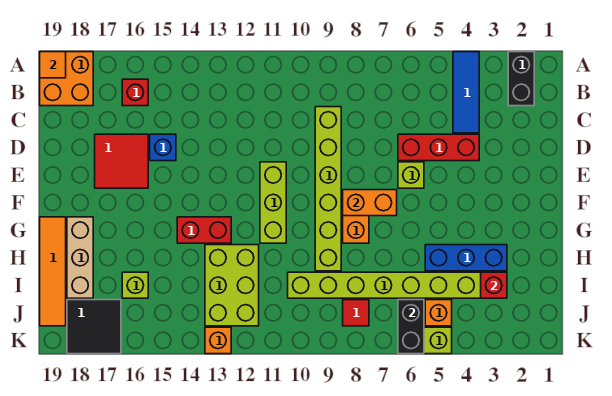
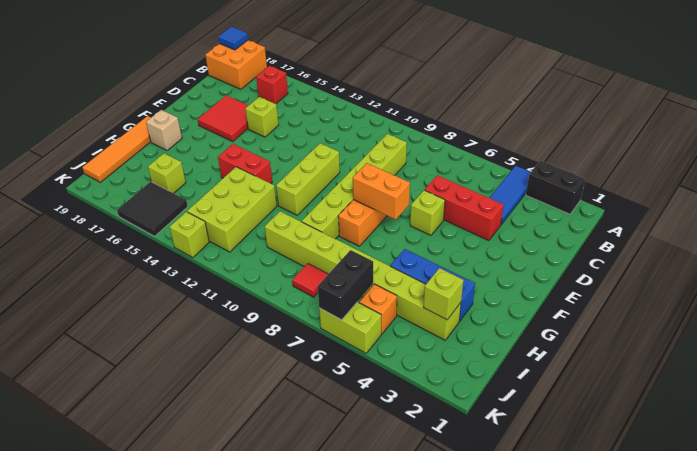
black brick A2:B2 level 1 -> black brick A2:A3 level 1
orange tile A19 level 2 -> blue tile A19 level 2
blue brick D15 level 1 -> lime brick D15 level 1
tan brick G18:I18 level 1 -> tan brick G18 level 1
red brick I3 level 2 -> lime brick I3 level 2
black tile J17:K18 level 1 -> black tile J15:K16 level 1
orange brick K13 level 1 -> lime brick K13 level 1

